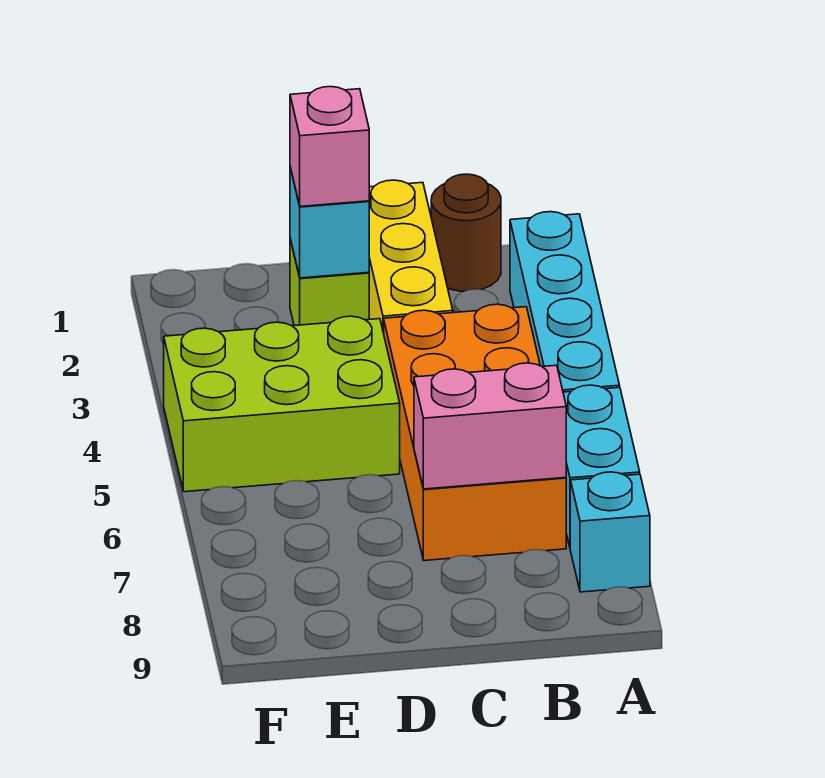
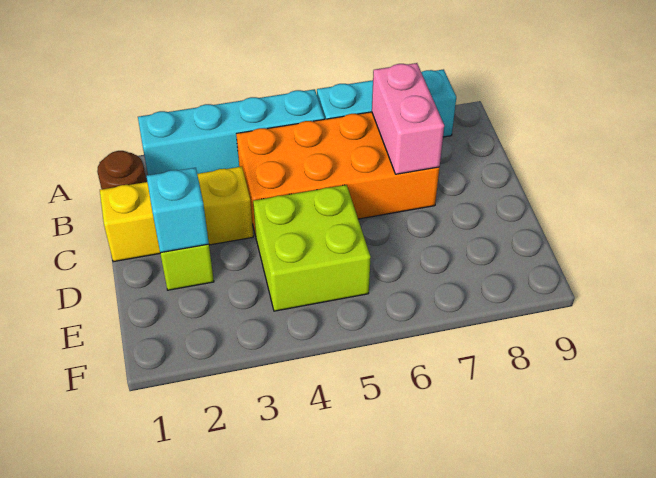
pink brick D2 level 3 -> none
lime brick D4:F5 level 1 -> lime brick D4:E5 level 1

